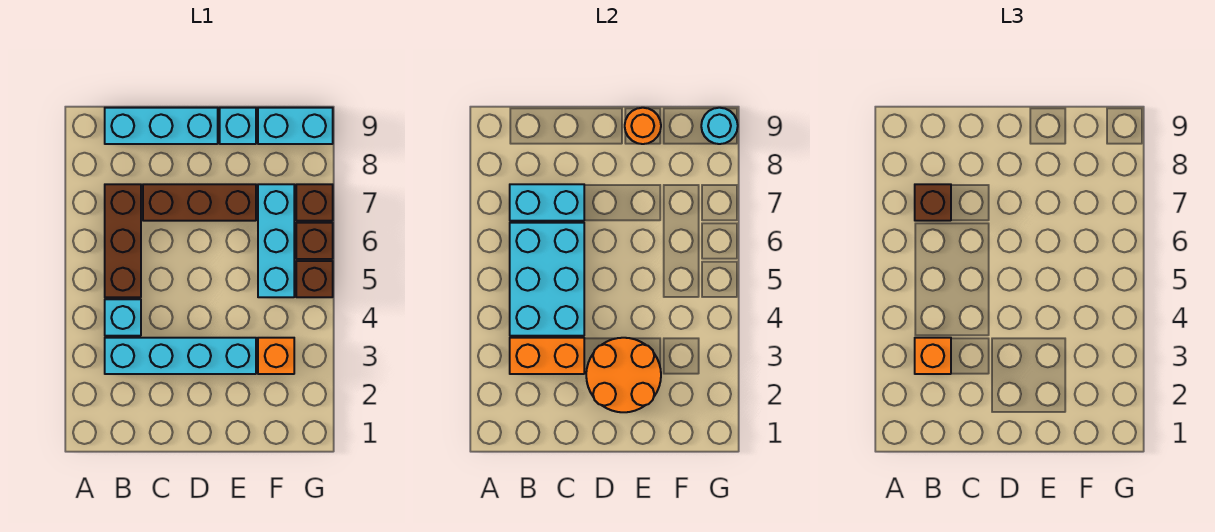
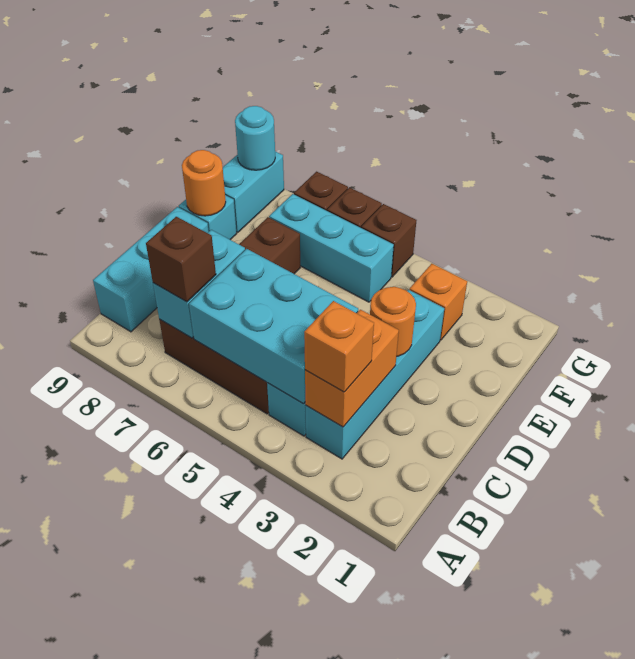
orange round brick D2:E3 level 2 -> orange round brick D3 level 2

